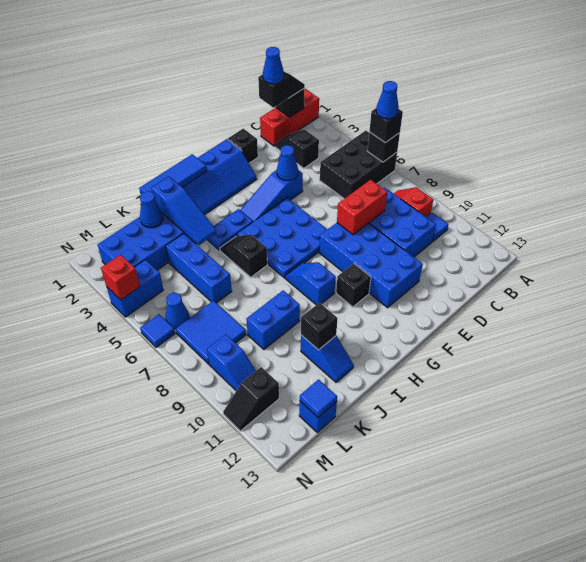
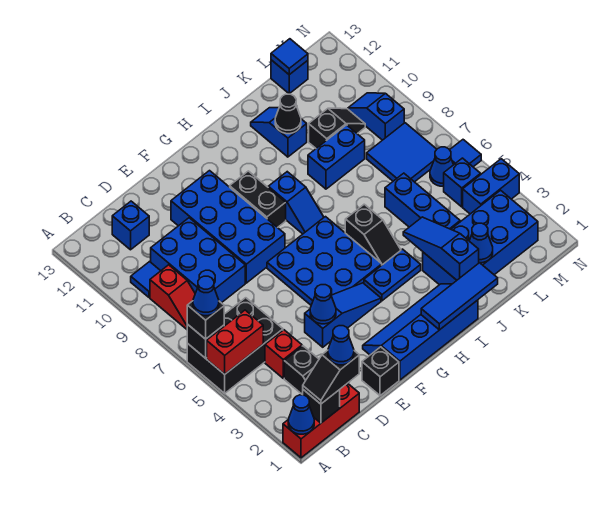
none -> blue cone A1 level 2
none -> blue brick C12 level 1
red brick D8:E8 level 2 -> red brick A5:B5 level 2
black brick G10 level 1 -> black brick G9:G10 level 1
black brick J11 level 2 -> black cone J11 level 2
none -> blue brick M5 level 1
black slope M11:N11 level 1 top M -> black slope K10:L10 level 1 top K
red brick N4 level 2 -> red brick C4 level 1

